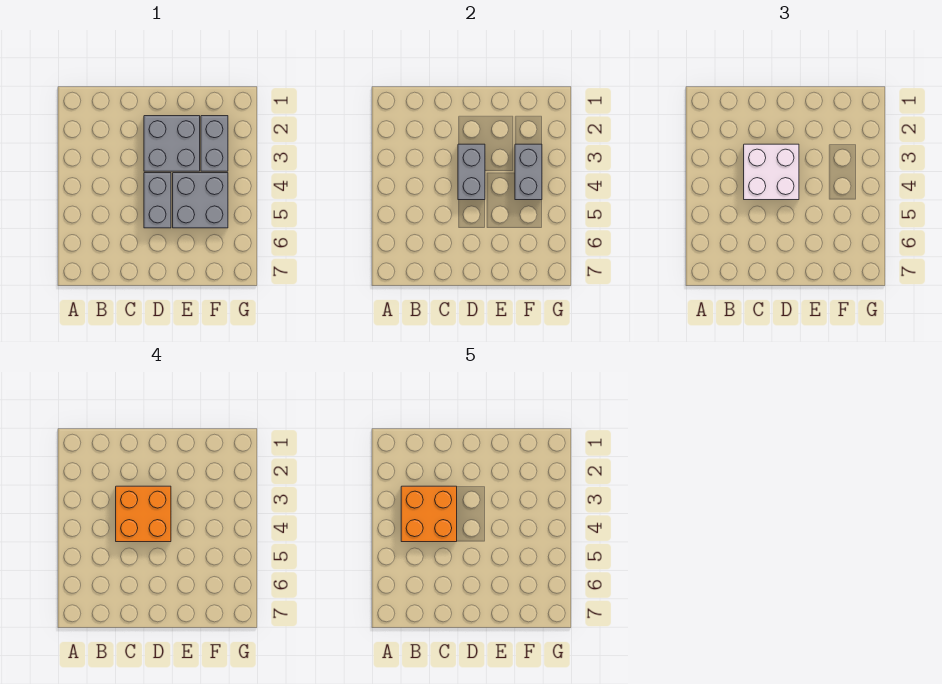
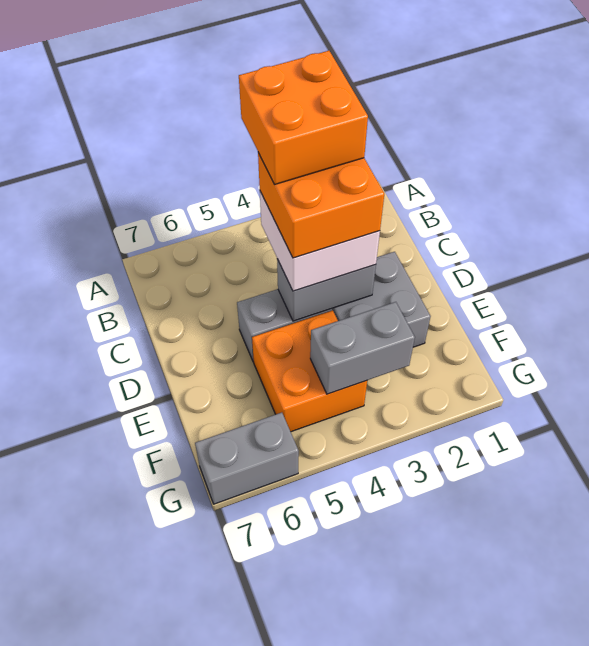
grey brick E4:F5 level 1 -> orange brick E4:F5 level 1
grey brick F2:F3 level 1 -> grey brick G6:G7 level 1

